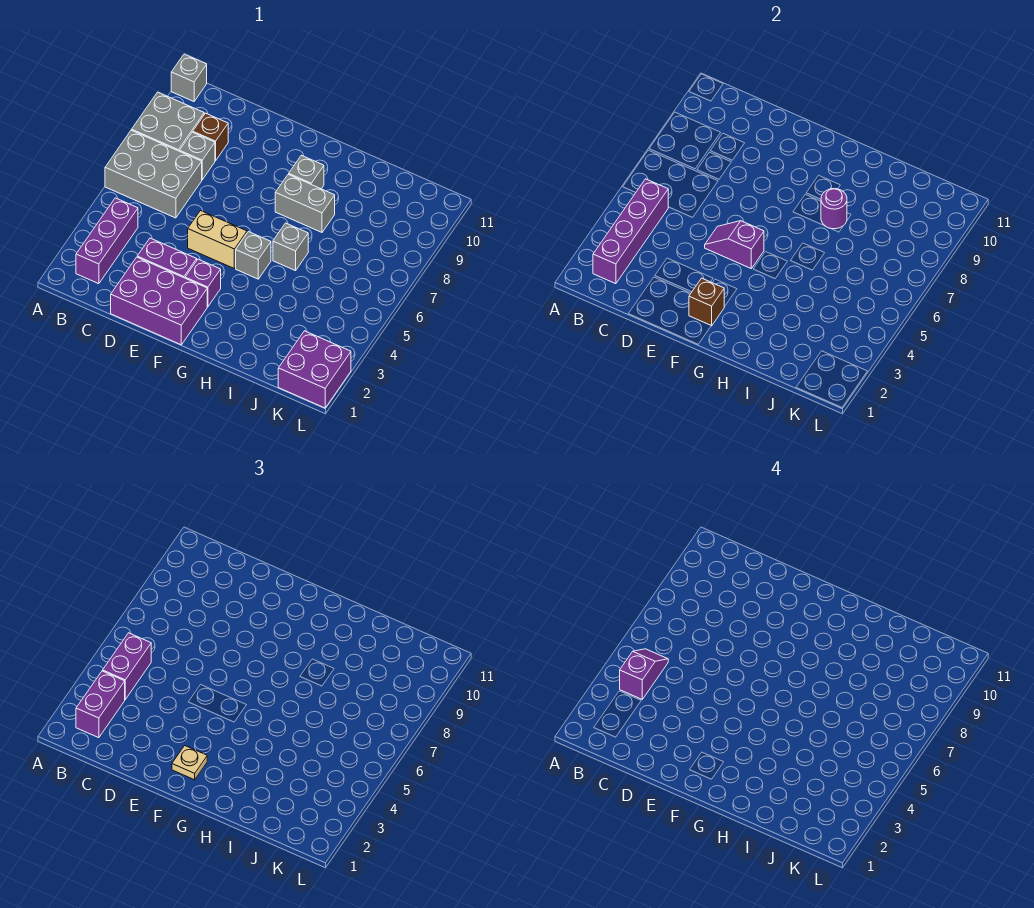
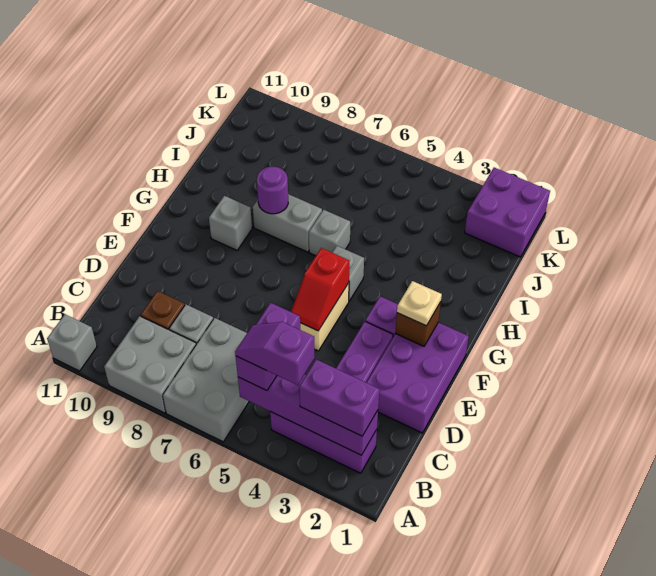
purple brick B4:B5 level 3 -> purple brick B5:C5 level 3
purple slope E5:F5 level 2 top F -> red slope E5:F5 level 2 top F
grey brick G8:H8 level 1 -> grey brick H7:H8 level 1

